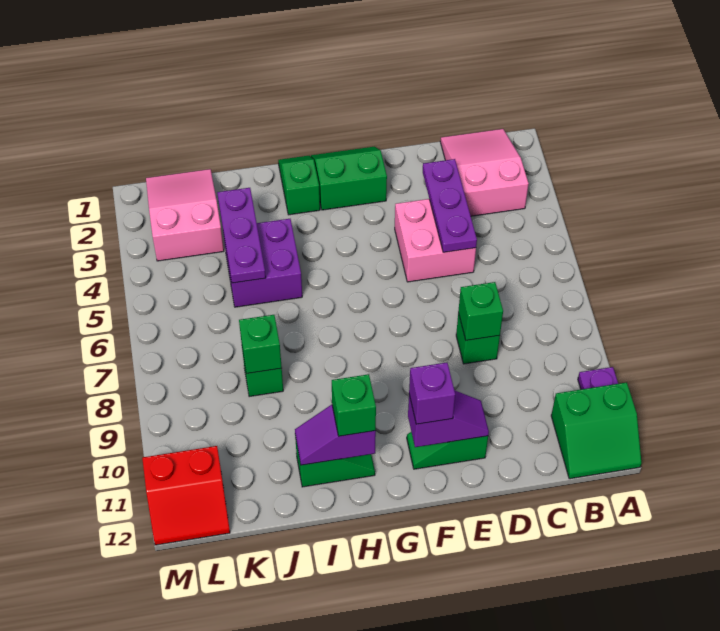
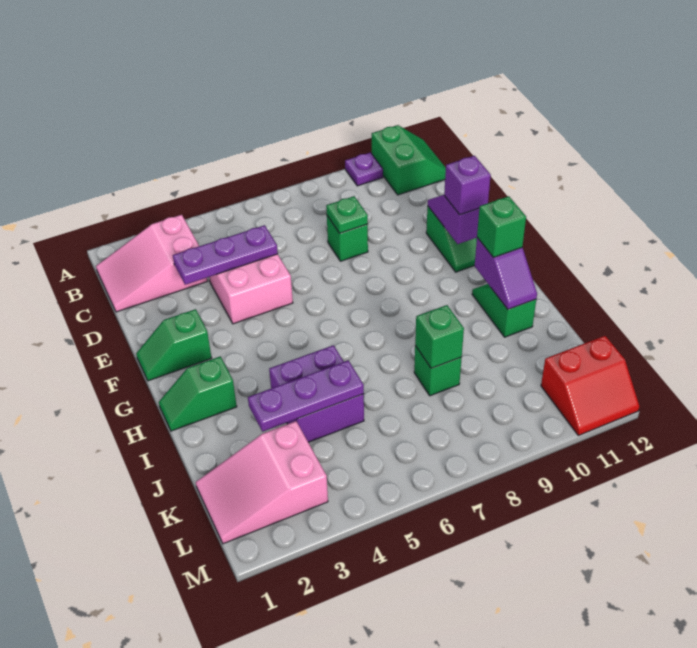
green brick D8 level 2 -> green plate D8 level 2
green slope F1:G2 level 1 top 2 -> green slope F1:F2 level 1 top 2
red slope L11:M12 level 1 top 11 -> red slope L11:M12 level 1 top L

